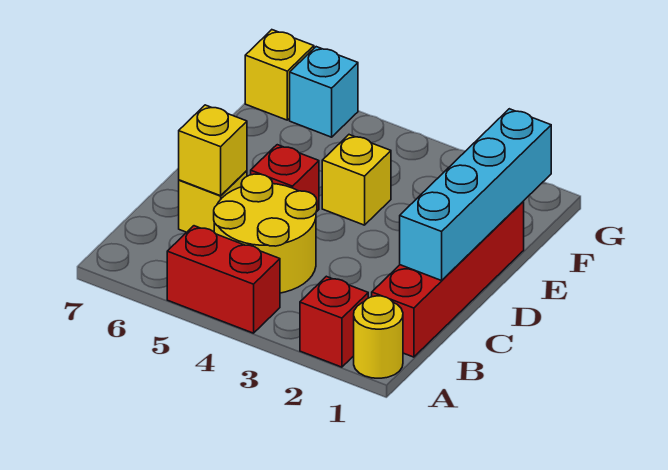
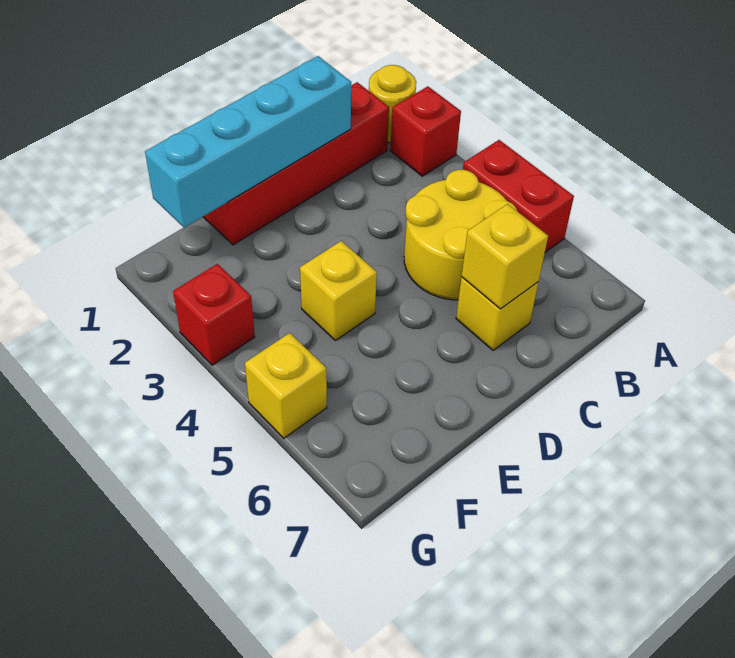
red brick D5 level 1 -> red brick G3 level 1
cyan brick G6 level 1 -> none
yellow brick G7 level 1 -> yellow brick G5 level 1

